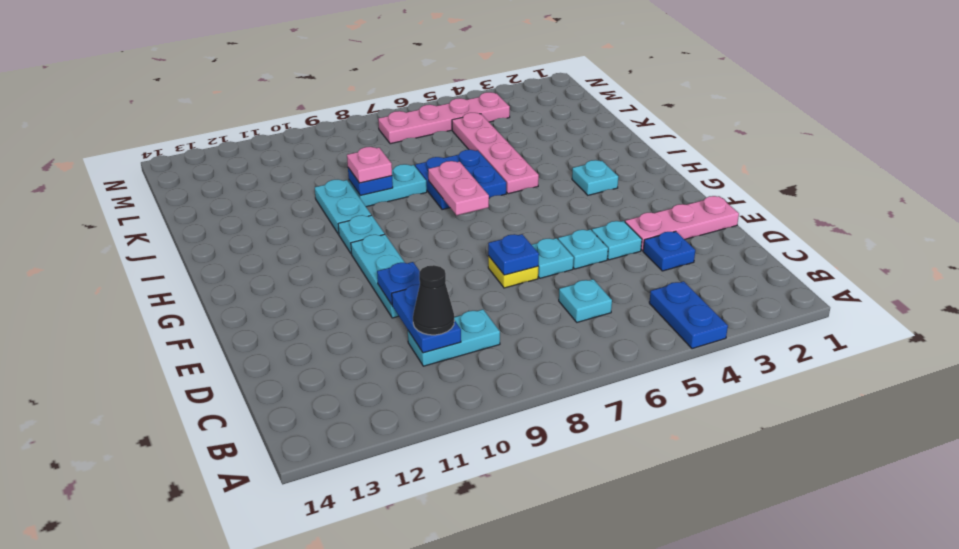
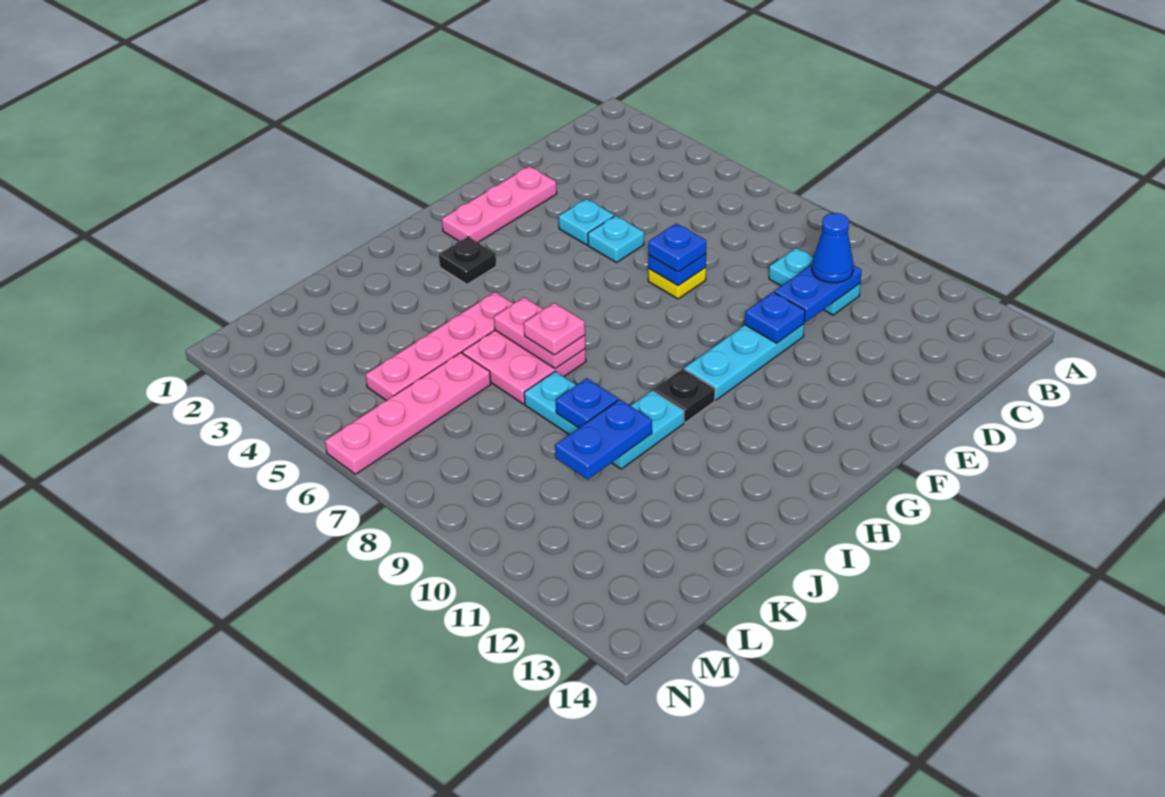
blue plate A4:B4 level 1 -> blue plate J10:K10 level 2
cyan plate C6 level 1 -> none
black cone C10 level 3 -> blue cone C10 level 3
blue plate D3 level 1 -> blue plate E7 level 3
pink plate E1:E3 level 1 -> pink plate E2:G2 level 1
cyan plate E6 level 1 -> none
cyan plate H3 level 1 -> black plate H3 level 1
pink plate H7:I7 level 2 -> pink plate I6:I7 level 2
cyan plate H10 level 1 -> black plate H10 level 1
blue plate I6:J7 level 1 -> pink plate I6:J7 level 1
pink plate J9 level 3 -> pink plate I7 level 3
pink plate M4:M7 level 1 -> pink plate K6:N6 level 1

